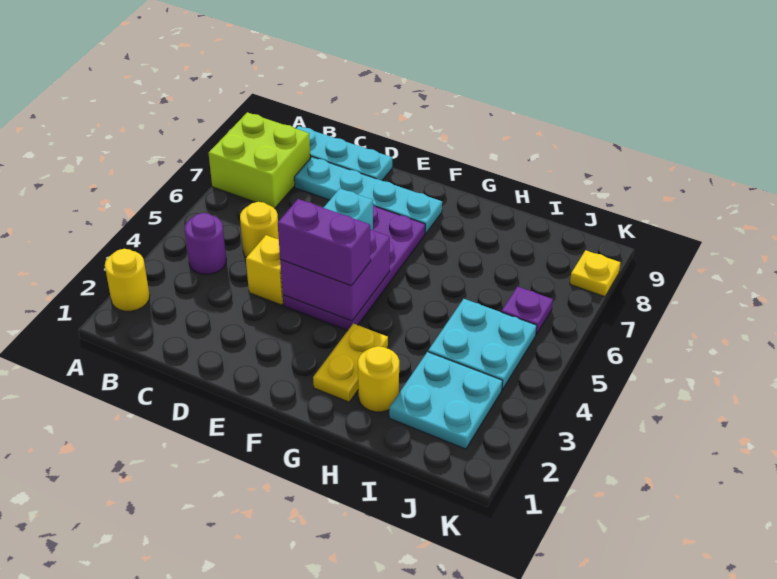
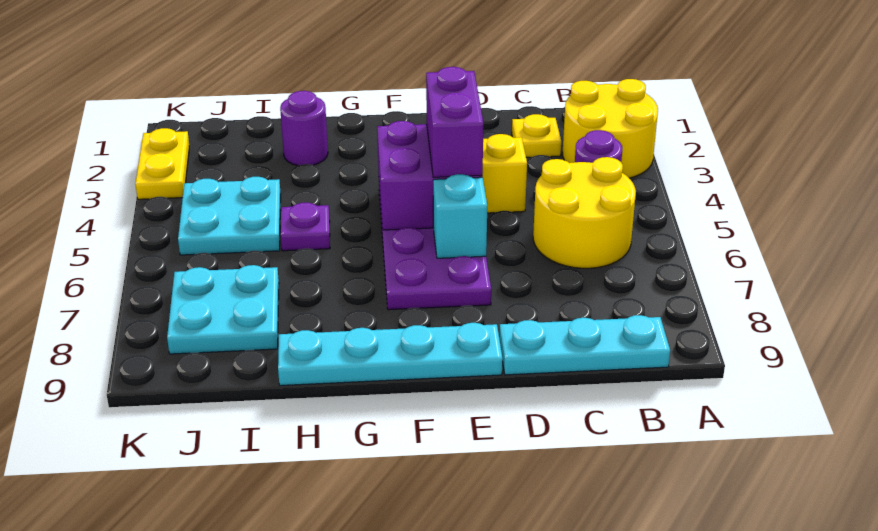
yellow round brick A2 level 1 -> yellow round brick A2:B3 level 1
lime brick A7:B8 level 1 -> none
yellow round brick C5 level 1 -> yellow round brick B5:C6 level 1
cyan plate C8:F8 level 1 -> cyan plate E9:H9 level 1
purple brick E4:F4 level 3 -> purple brick E4:E5 level 3
yellow plate G2:G3 level 1 -> yellow plate K2:K3 level 1
yellow round brick H2 level 1 -> purple round brick H2 level 1
cyan plate I2:J3 level 1 -> cyan plate I7:J8 level 1
purple plate J6 level 1 -> purple plate H5 level 1
yellow plate K8 level 1 -> yellow plate C2 level 1

